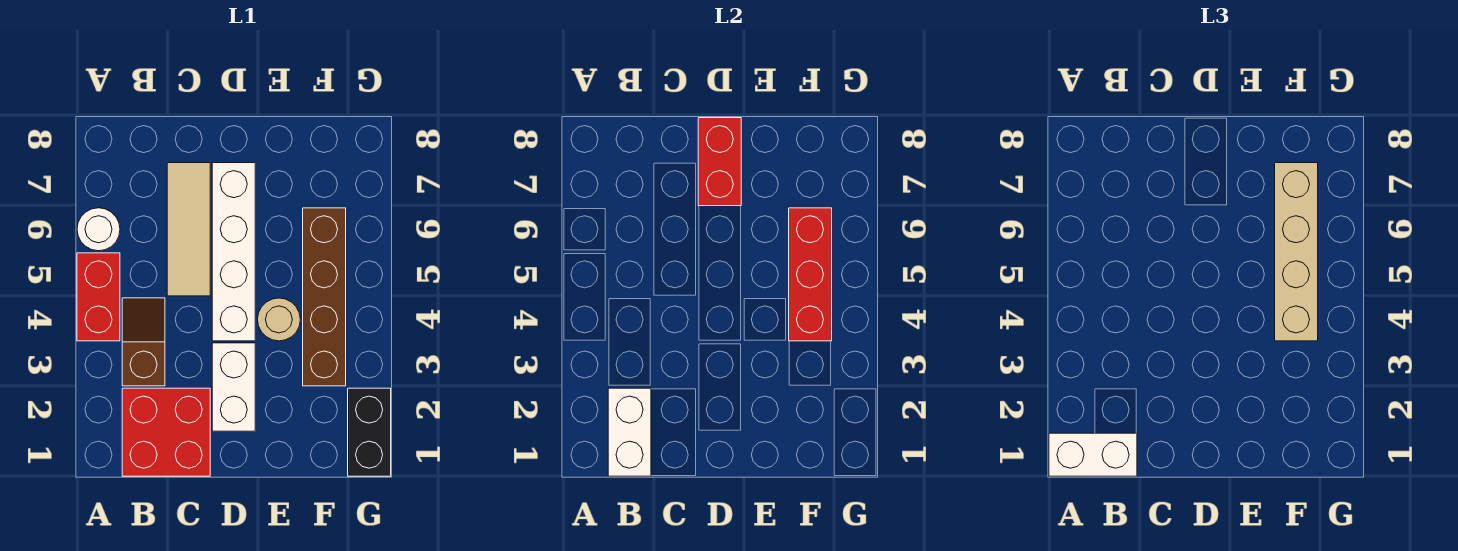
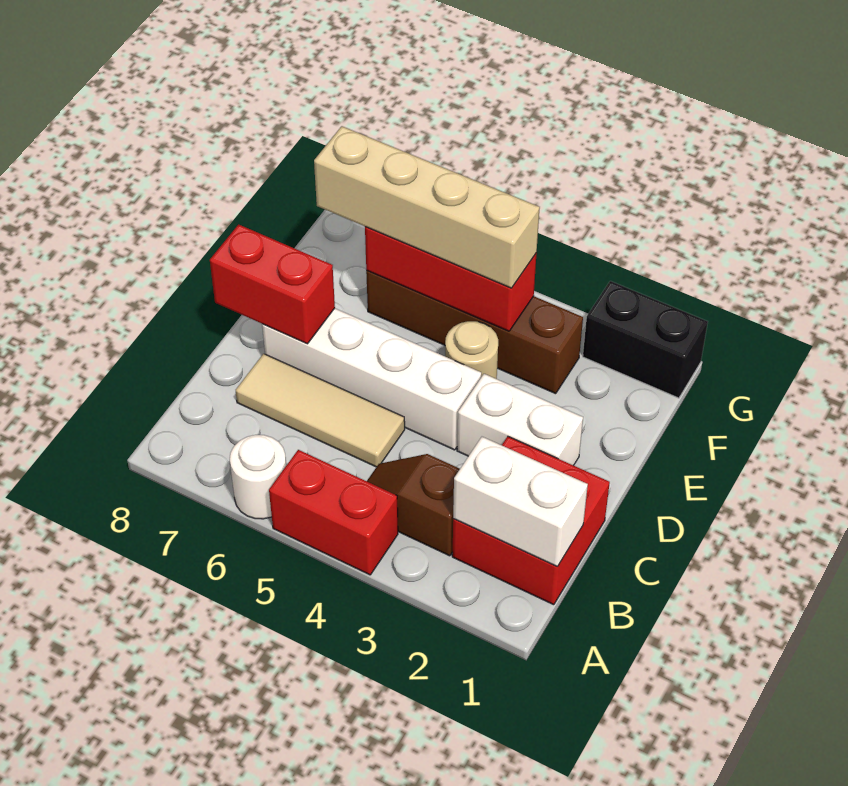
white brick A1:B1 level 3 -> none

